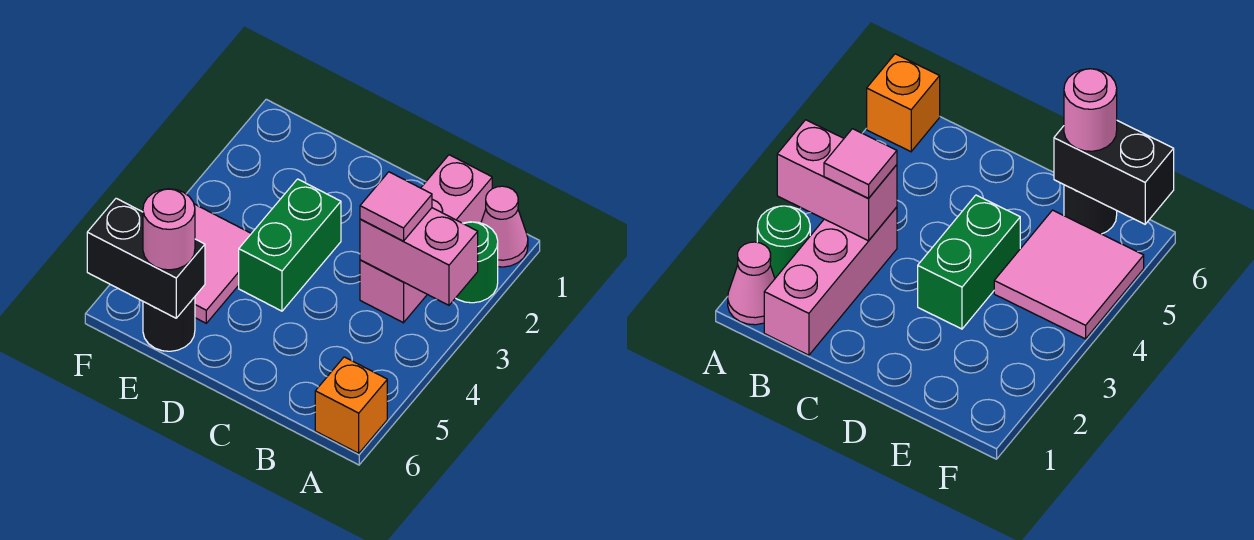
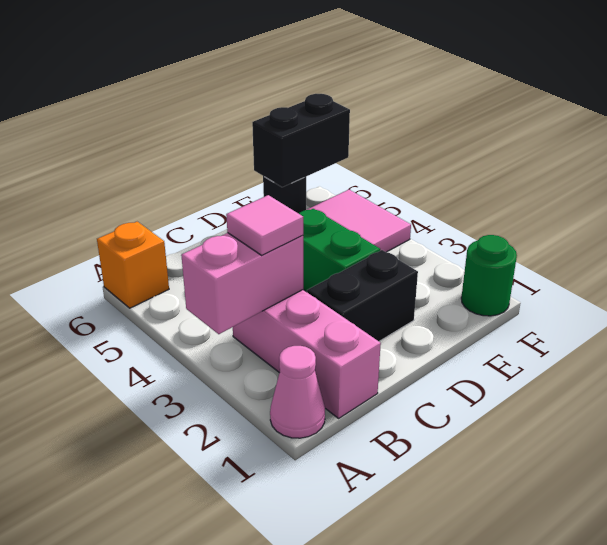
green round brick A2 level 1 -> green round brick F1 level 1
none -> black brick C2:D2 level 1
pink round brick E6 level 3 -> none

